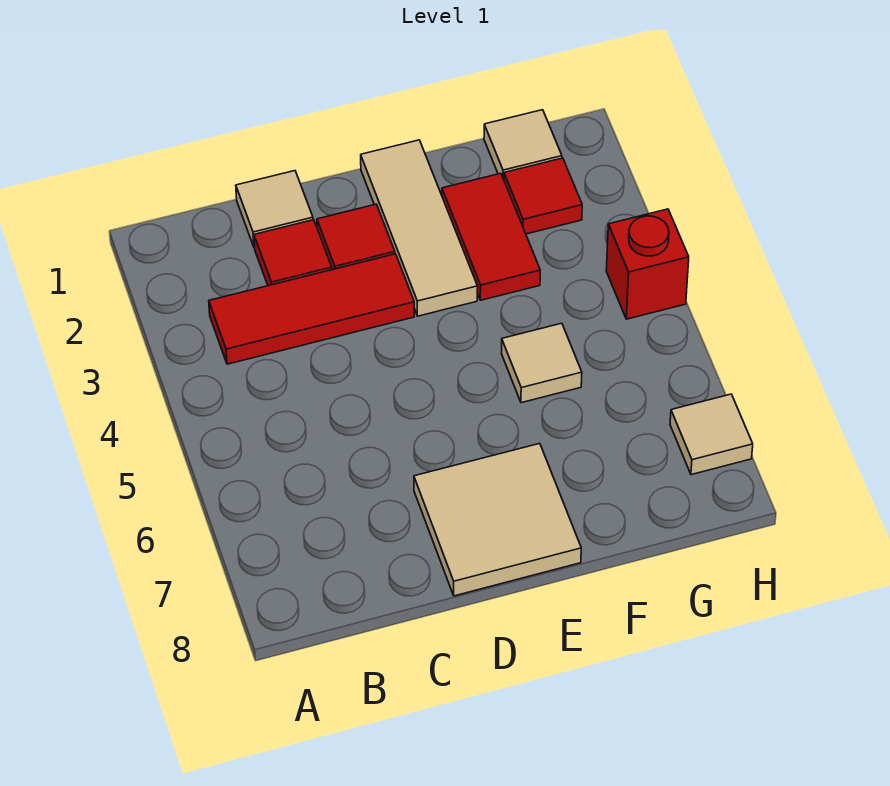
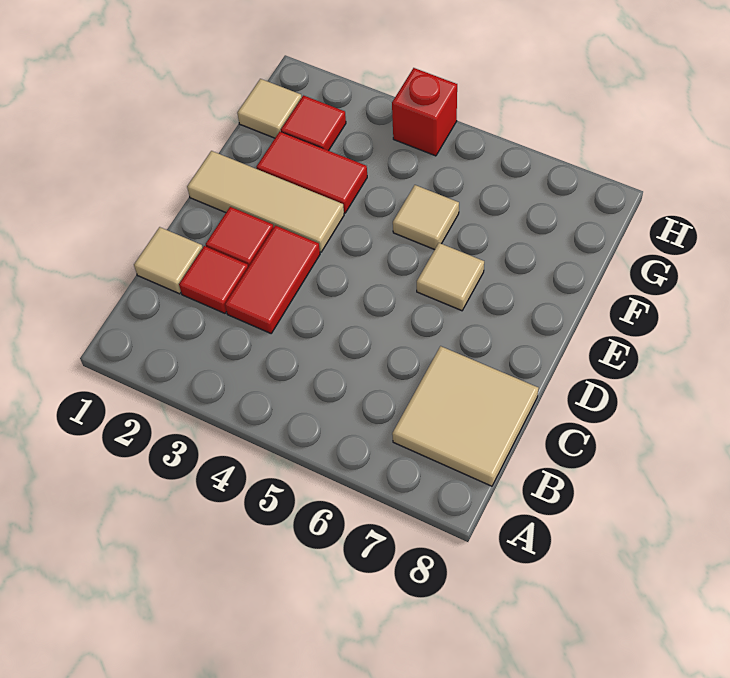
red tile B3:D3 level 1 -> red tile C3:D3 level 1
tan tile D7:E8 level 1 -> tan tile B7:C8 level 1
tan tile H7 level 1 -> tan tile E6 level 1

